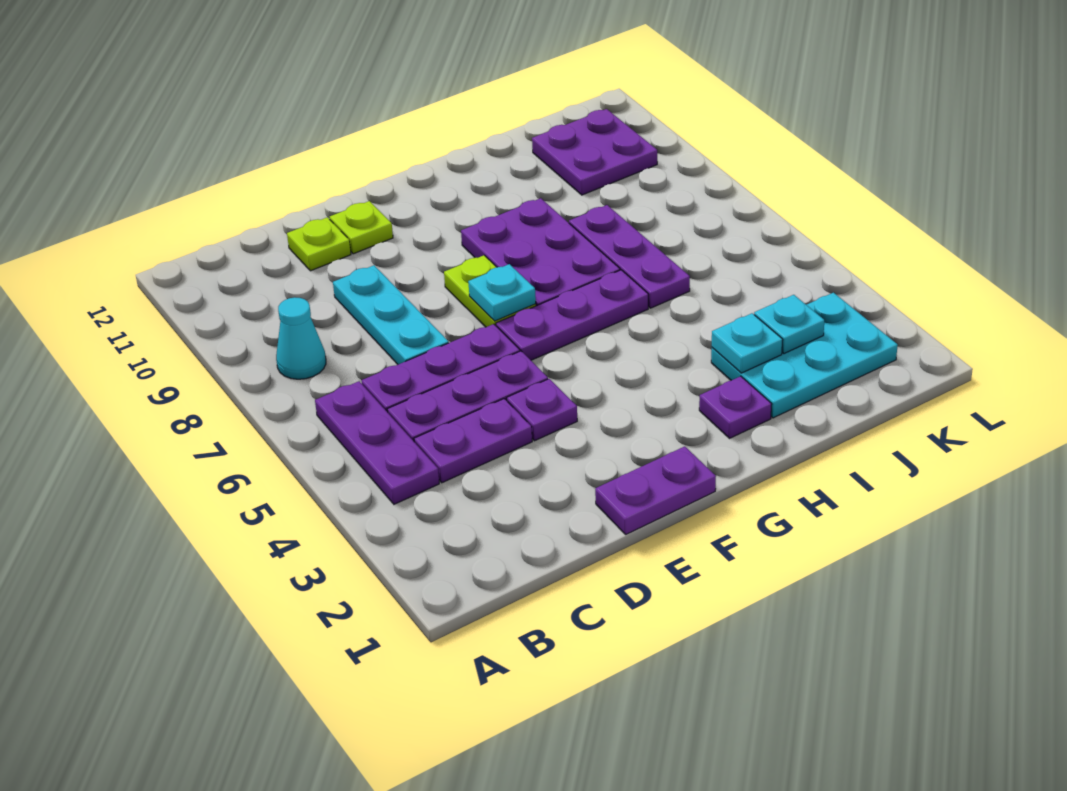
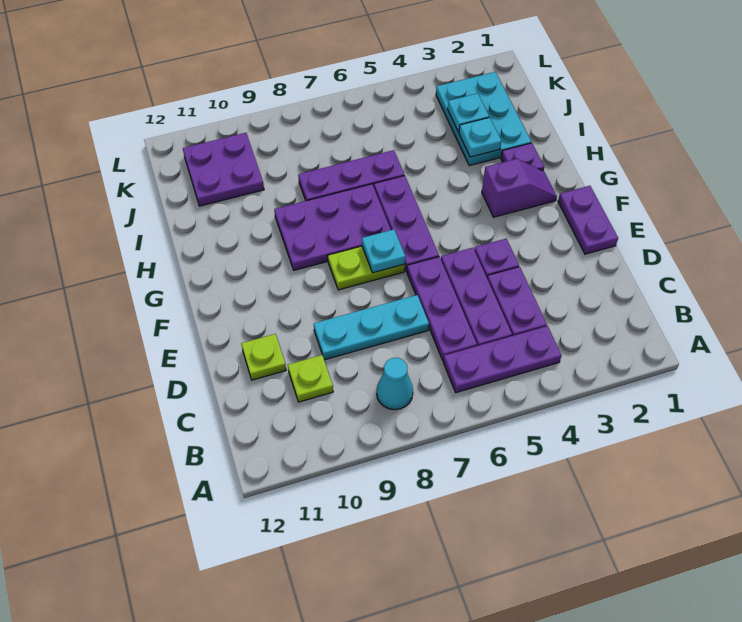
lime plate E11 level 1 -> lime plate C10 level 1
none -> purple slope G2:G3 level 1 top 3

